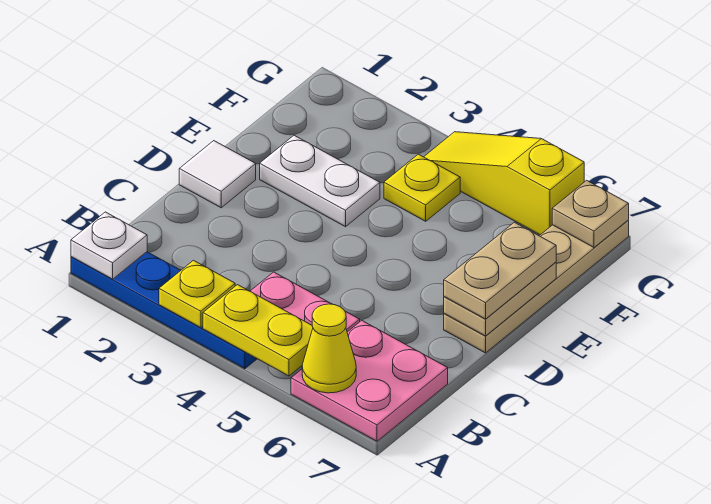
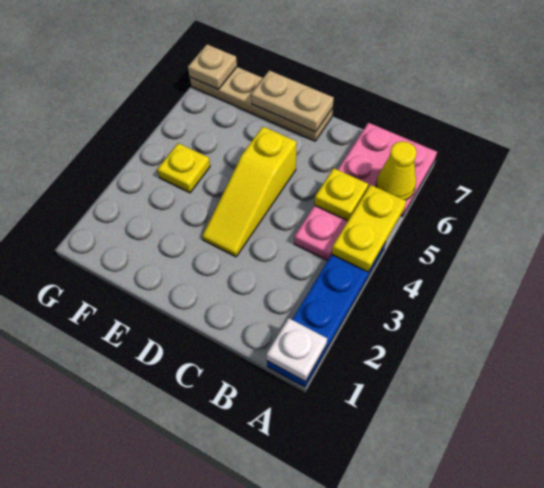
yellow plate A3 level 2 -> yellow plate B5 level 2
white tile D1 level 1 -> none
tan plate D7:E7 level 3 -> none
white plate E2:E3 level 1 -> none
yellow slope G4:G6 level 1 top 6 -> yellow slope D3:D5 level 1 top 5

